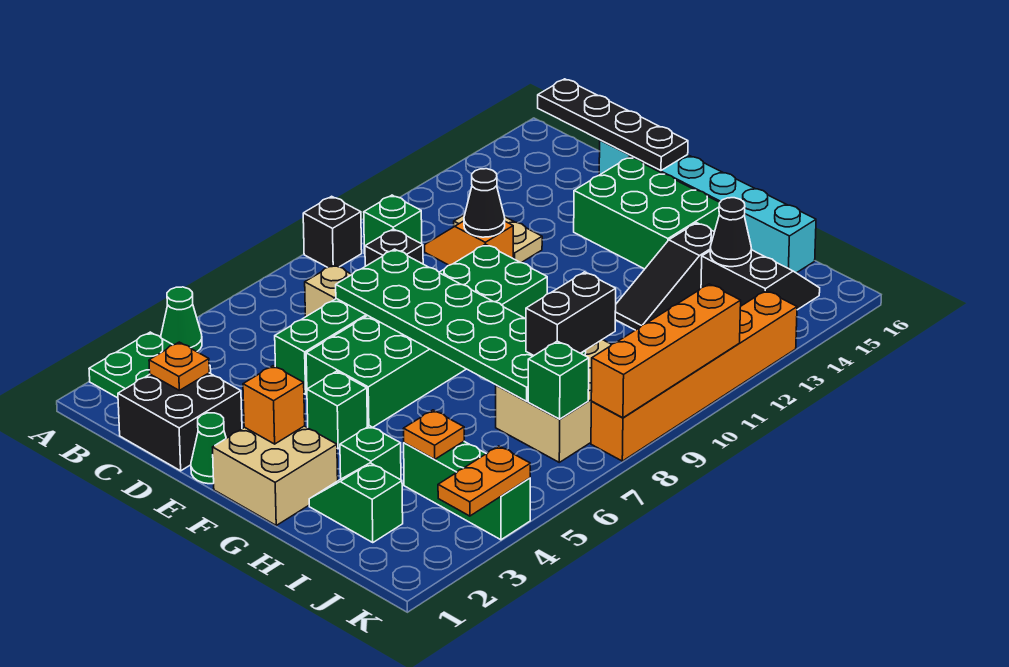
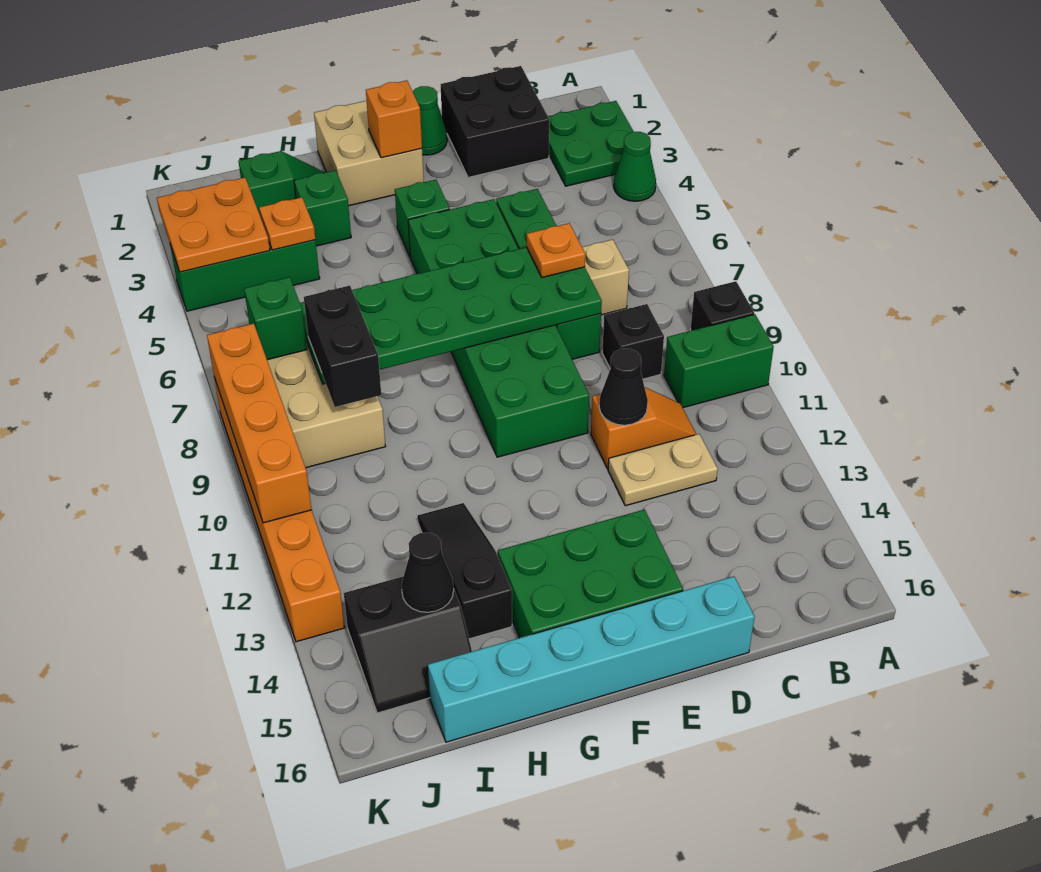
green brick B10 level 1 -> green brick A10:B10 level 1
black plate B16:E16 level 2 -> none
orange plate C2 level 2 -> orange plate D7 level 3
orange plate K3:K4 level 2 -> orange plate J3:K4 level 2

